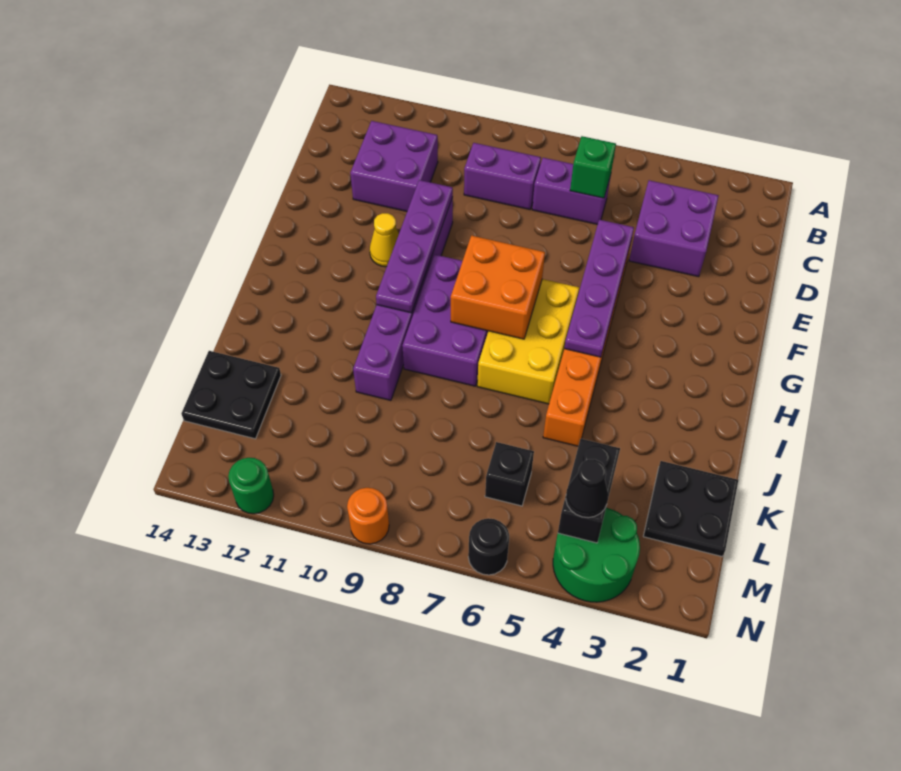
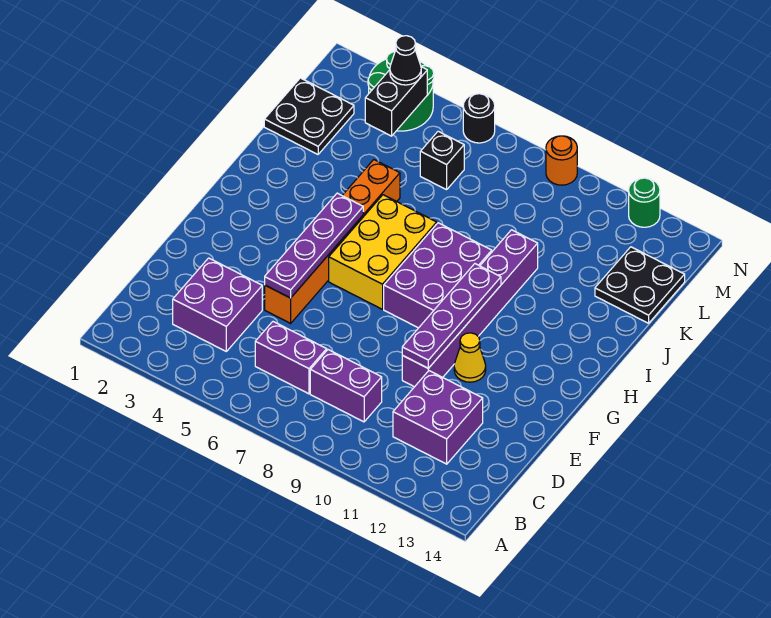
green brick C6 level 2 -> none
orange brick G7:H8 level 2 -> none

